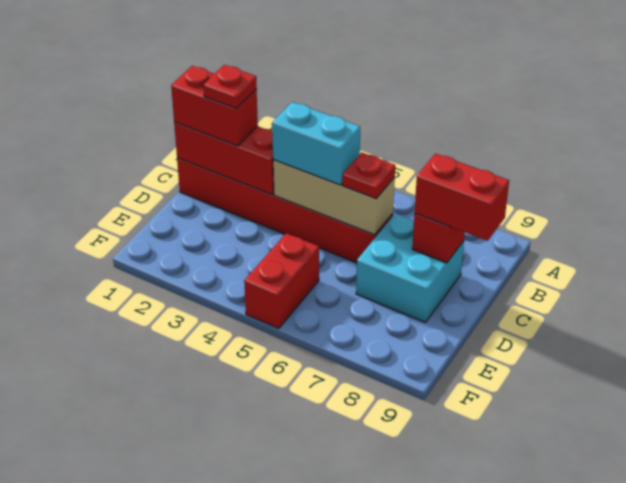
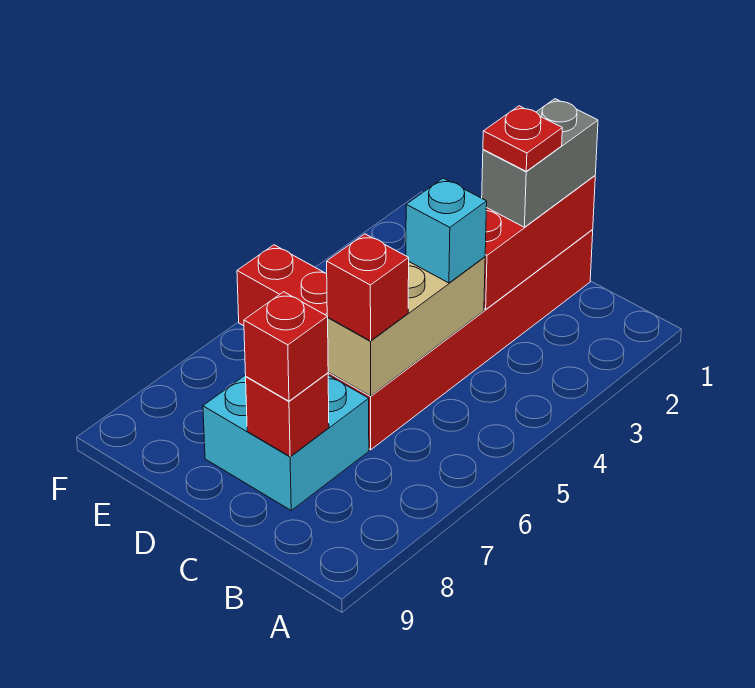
red brick C1:C2 level 3 -> grey brick C1:C2 level 3
cyan brick C4:C5 level 3 -> cyan brick C4 level 3
red plate C6 level 3 -> red brick C6 level 3
red brick C8:C9 level 3 -> red brick C8 level 3

